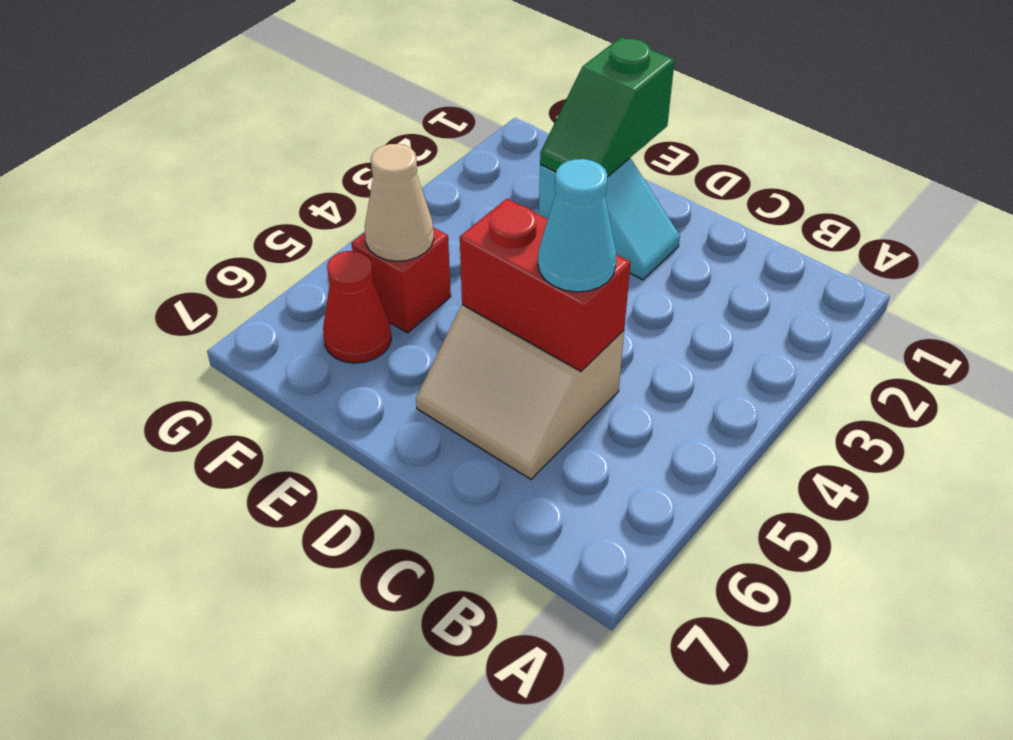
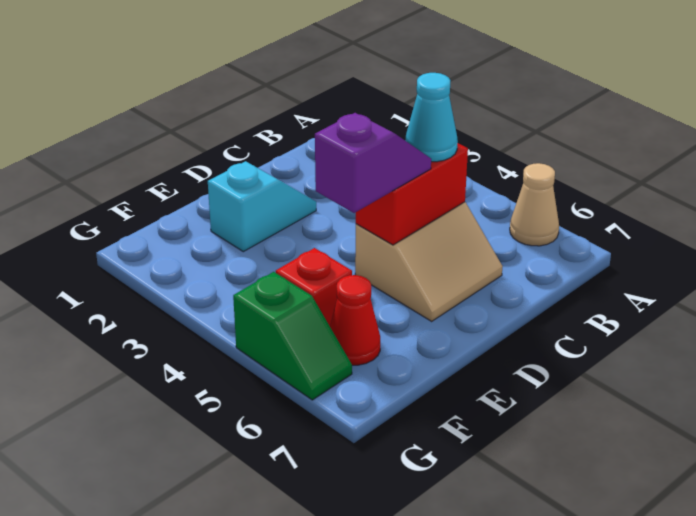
none -> purple slope D5:E5 level 3 top E
green slope E1:E2 level 2 top 1 -> green slope G5:G6 level 1 top 5
tan cone F5 level 2 -> tan cone A6 level 1

